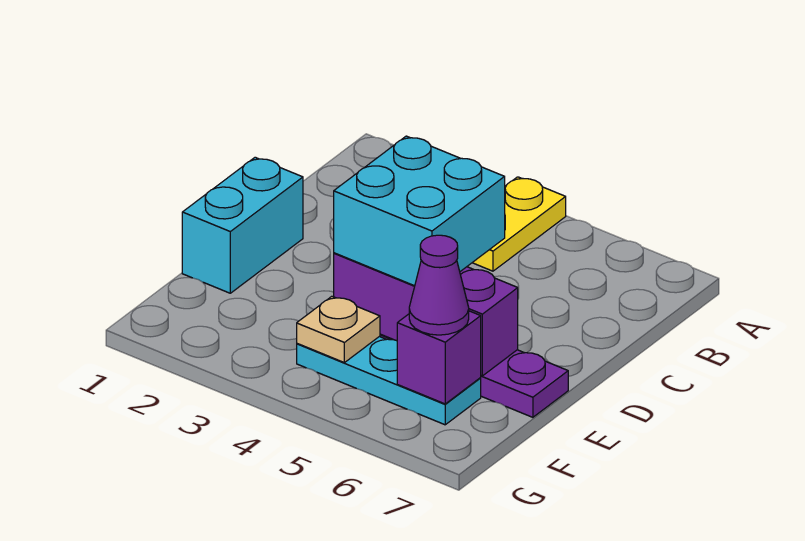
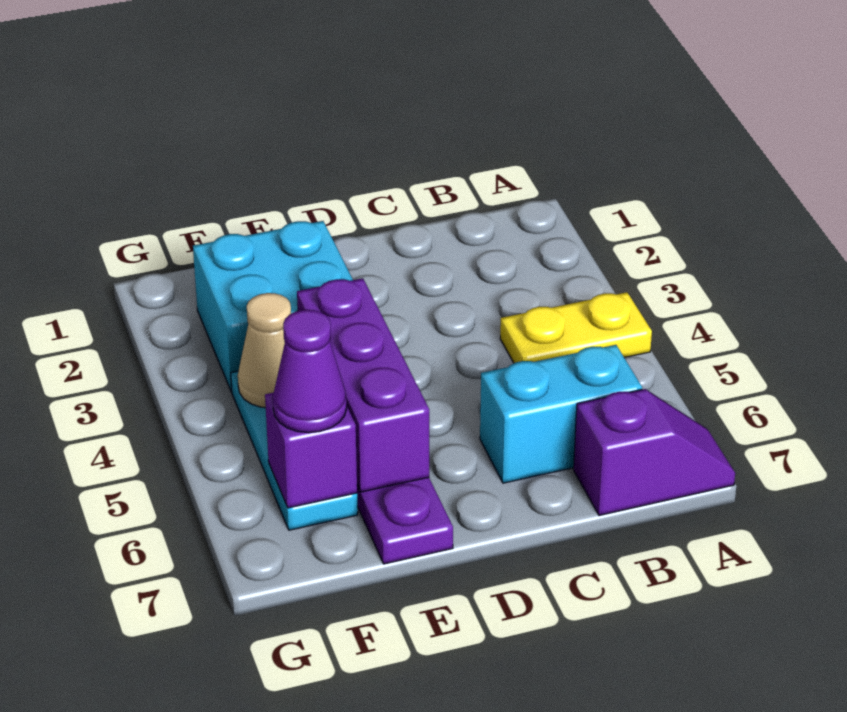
none -> purple slope A7:B7 level 1 top B
cyan brick D1:E1 level 1 -> cyan brick B6:C6 level 1
cyan brick D4:E5 level 3 -> cyan brick E2:F3 level 1
tan plate F4 level 2 -> tan cone F4 level 2

